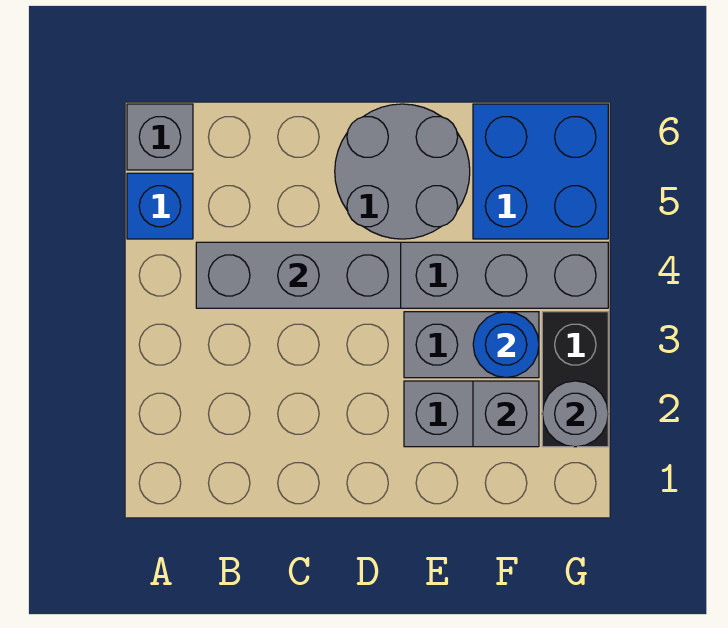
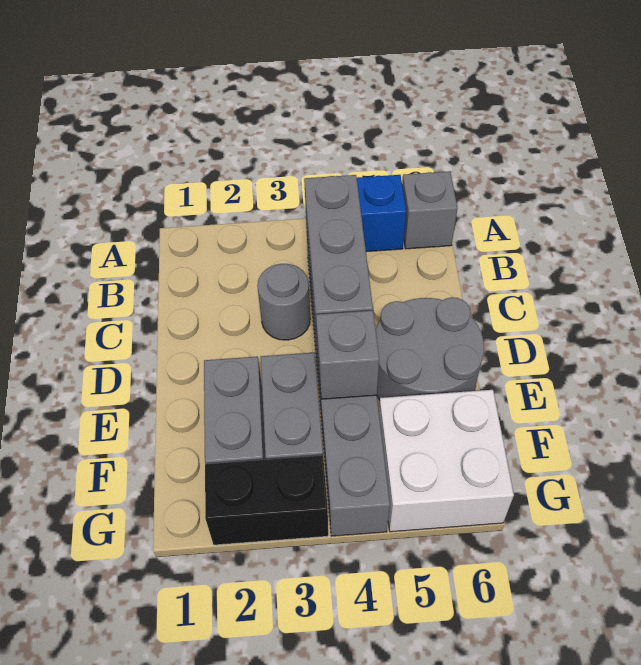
grey brick F2 level 2 -> grey brick E4 level 2
blue round brick F3 level 2 -> none
blue brick F5:G6 level 1 -> white brick F5:G6 level 1
grey round brick G2 level 2 -> grey round brick C3 level 1

